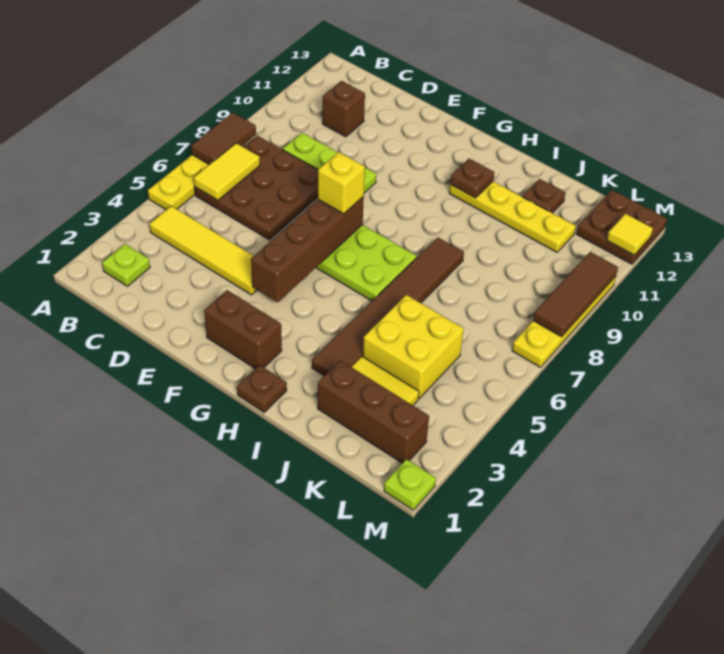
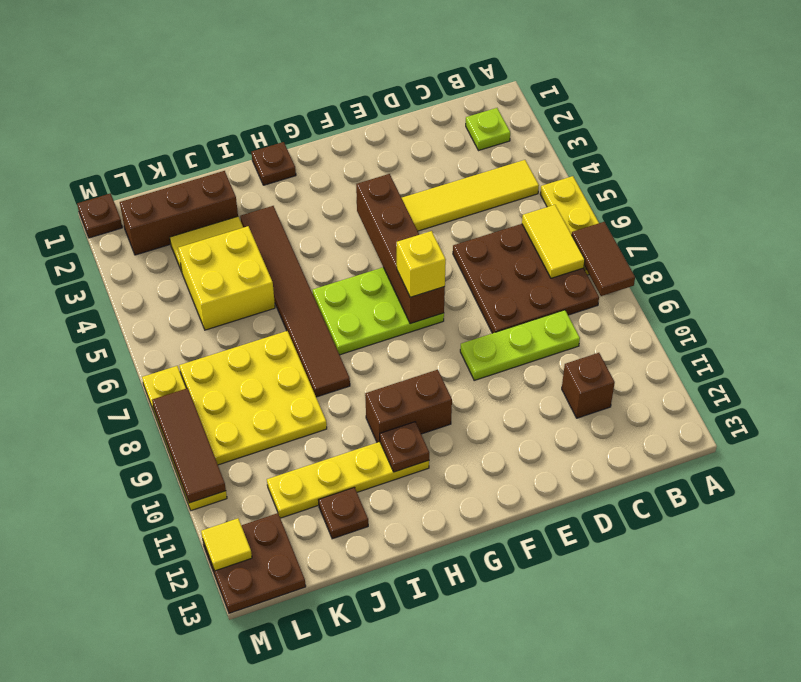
brown brick F2:G2 level 1 -> brown brick G10:H10 level 1
none -> yellow plate J7:L9 level 1
lime plate M1 level 1 -> brown plate M1 level 1

